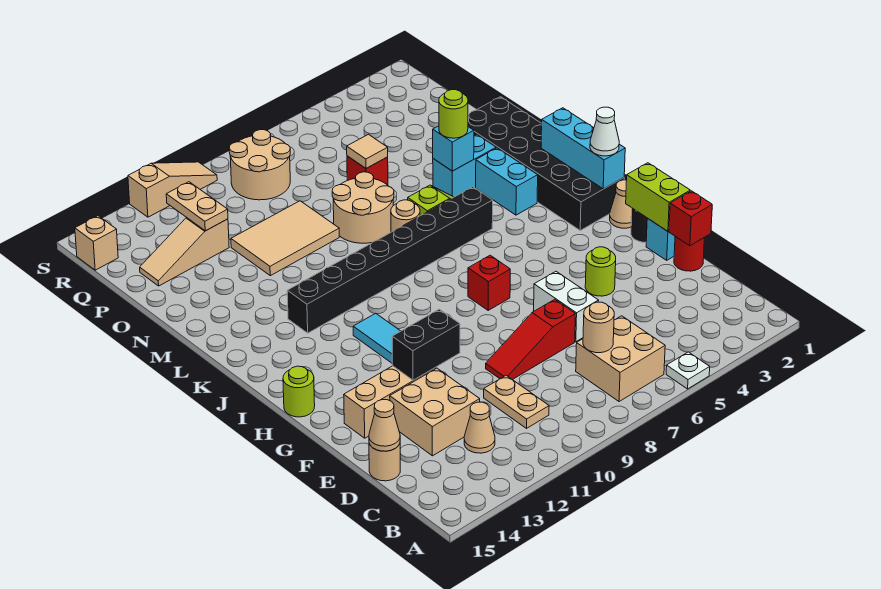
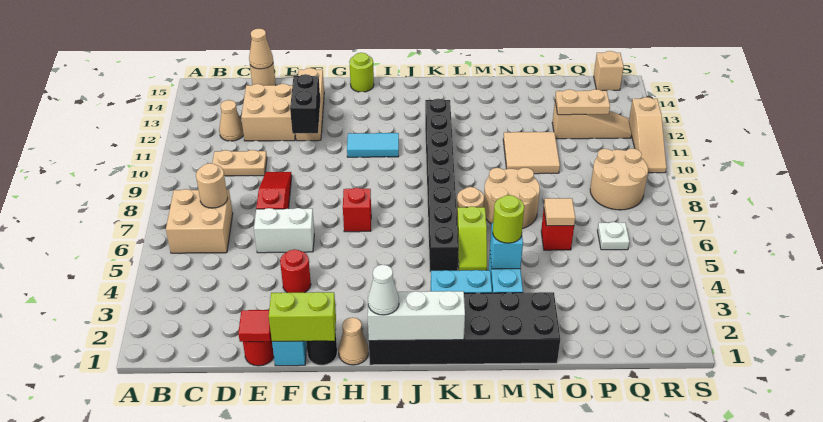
white plate A5 level 1 -> white plate Q6 level 1
red brick E1 level 2 -> red tile E1 level 2
lime round brick F4 level 1 -> red round brick F4 level 1
cyan brick I1:K1 level 2 -> white brick I1:K1 level 2
tan tile N9:O11 level 1 -> tan tile N10:O11 level 1
tan slope P12:P14 level 1 top 12 -> tan slope P12:R12 level 1 top P

